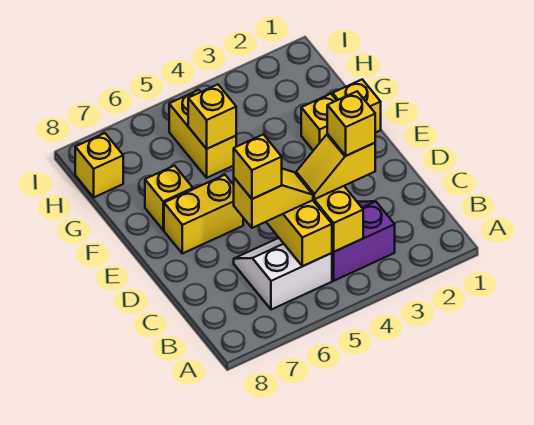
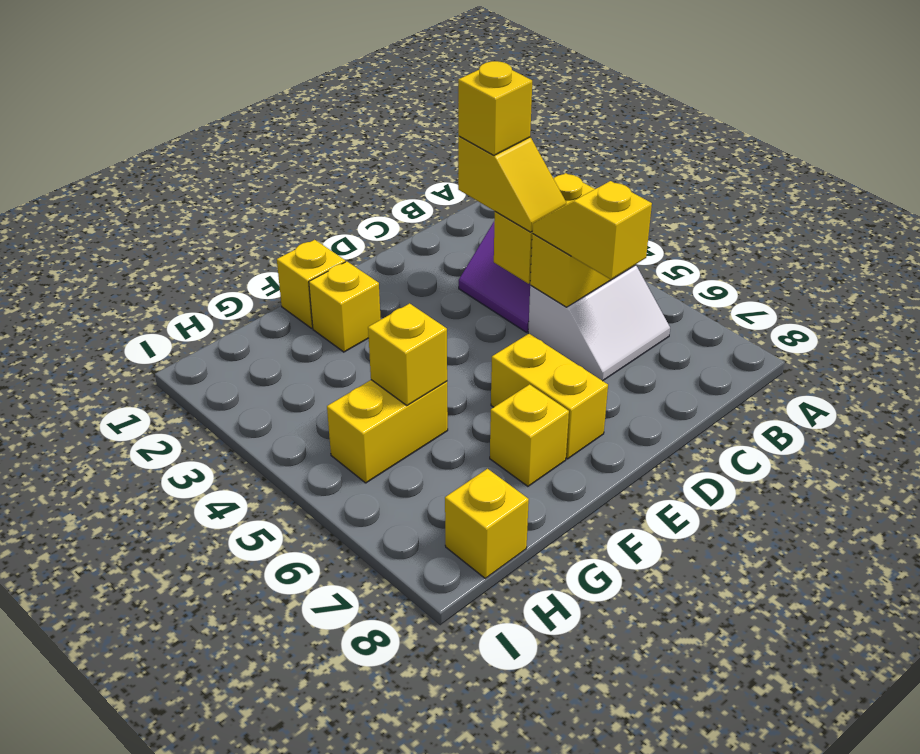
white slope B5:C6 level 1 top B -> white slope B5:C6 level 1 top 5
yellow brick C6 level 4 -> none

